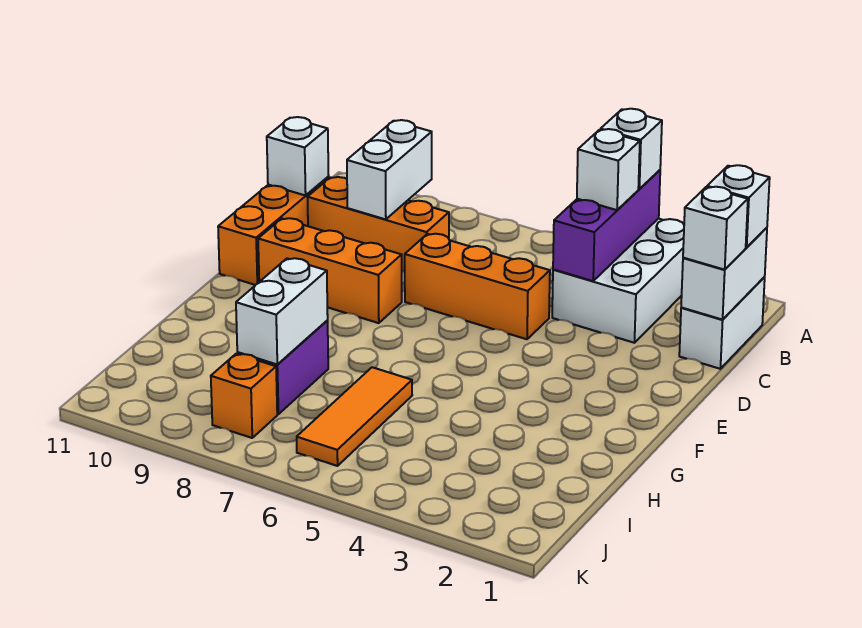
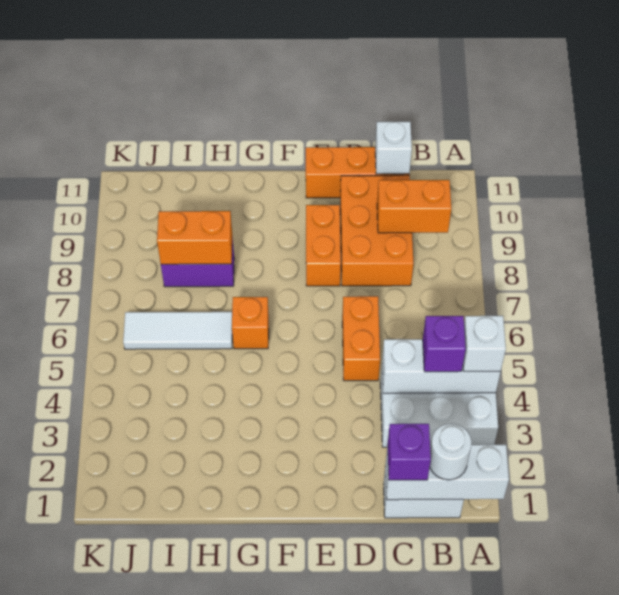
purple brick A4:C4 level 2 -> white brick A4:C4 level 2
white brick B1:C1 level 2 -> white brick A1:C1 level 2
white brick B1 level 3 -> white round brick B1 level 3
white brick B4 level 3 -> purple brick B4 level 3
white brick B9:C9 level 2 -> orange brick B9:C9 level 2
white brick C1 level 3 -> purple brick C1 level 3
orange brick C8:C10 level 1 -> orange brick C8:D10 level 1
orange brick D5:D7 level 1 -> orange brick D5:D6 level 1
orange brick E8:E10 level 1 -> orange brick E8:E9 level 1
orange tile H6:J6 level 1 -> white tile H6:J6 level 1
white brick H8:I8 level 2 -> orange brick H8:I8 level 2
orange brick J8 level 1 -> orange brick G6 level 1

